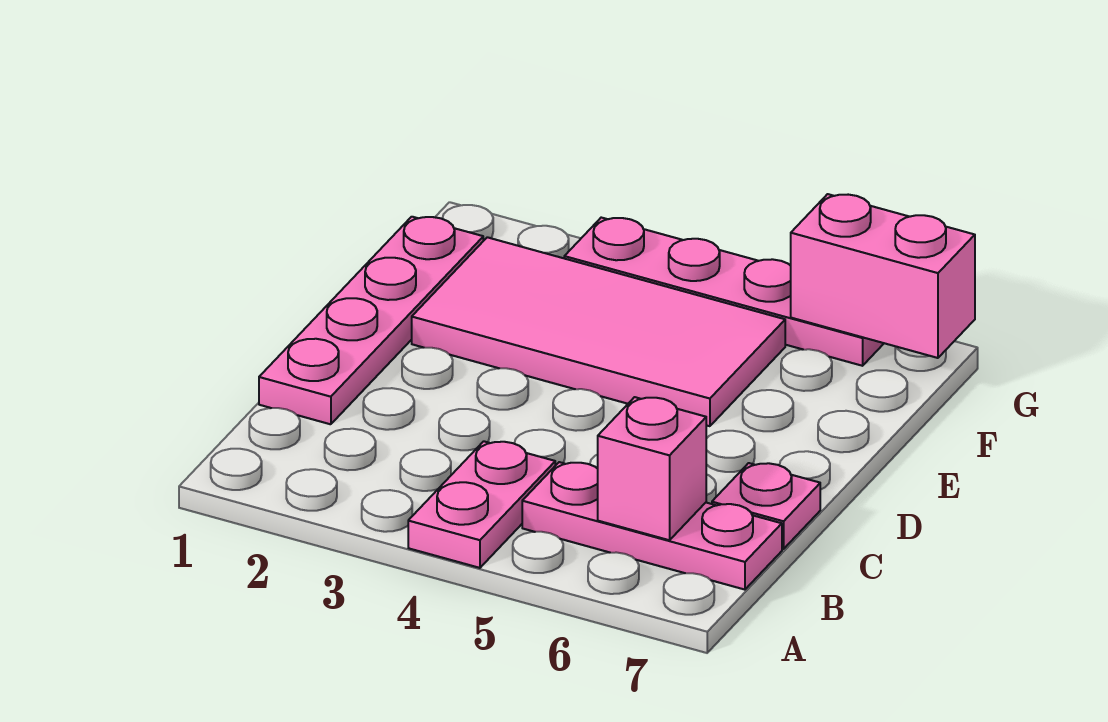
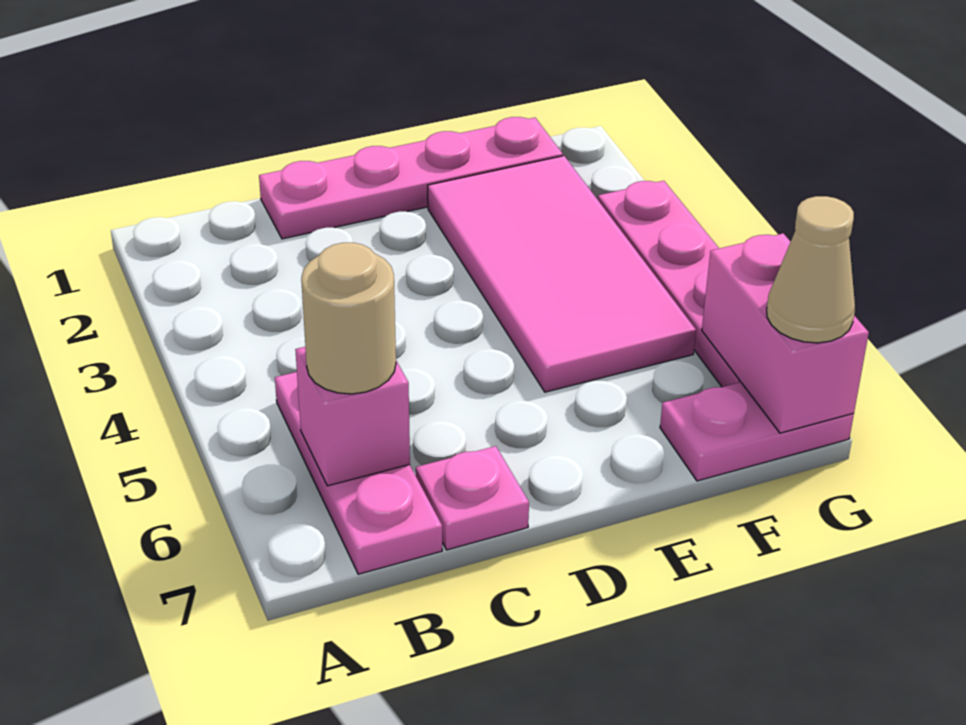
pink plate A4:B4 level 1 -> pink plate F7:G7 level 1
none -> tan round brick B6 level 3
none -> tan cone G7 level 3

